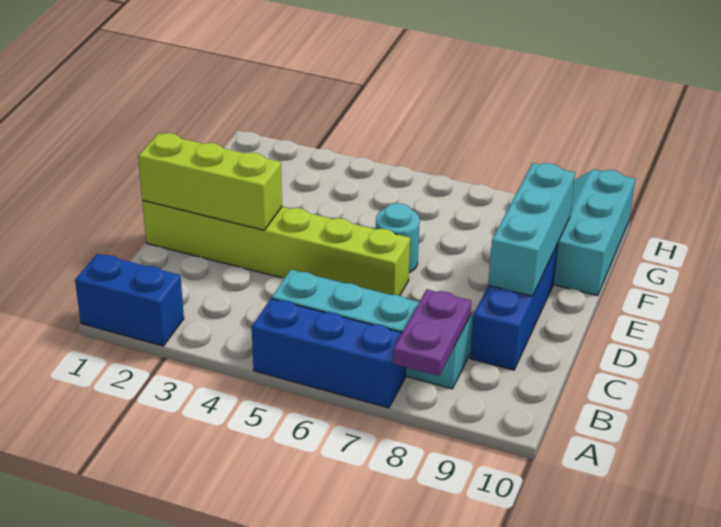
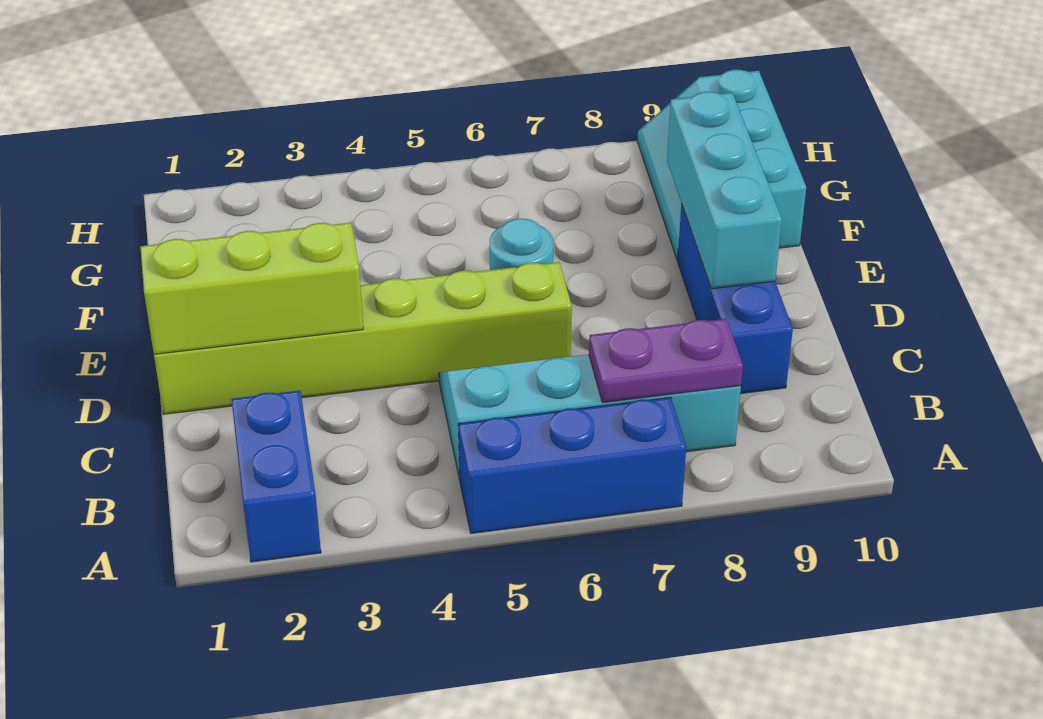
blue brick A1:A2 level 1 -> blue brick A2:B2 level 1
purple plate A8:B8 level 2 -> purple plate B7:B8 level 2

